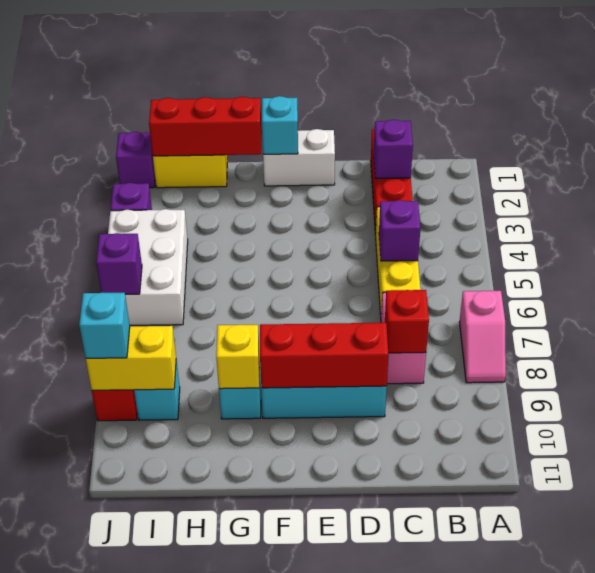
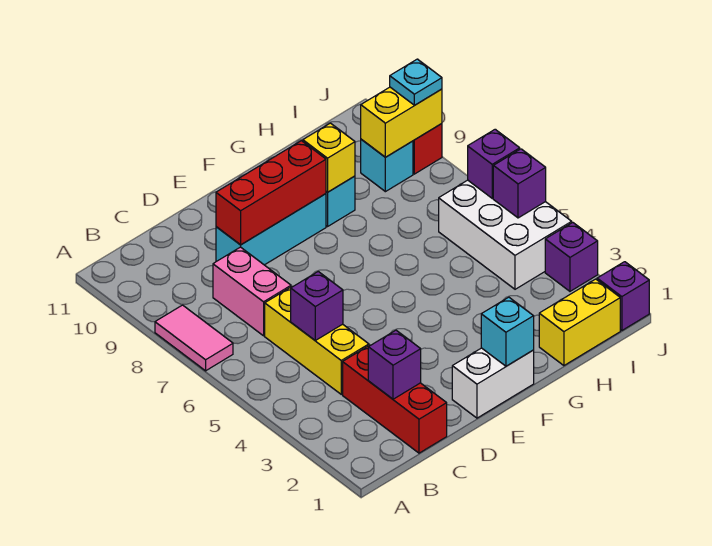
pink slope A7:A8 level 1 top 7 -> pink tile A7:A8 level 1
red brick C8 level 2 -> none
red brick G1:I1 level 2 -> none
none -> purple brick J5 level 2
cyan brick J9 level 3 -> cyan plate J9 level 3

